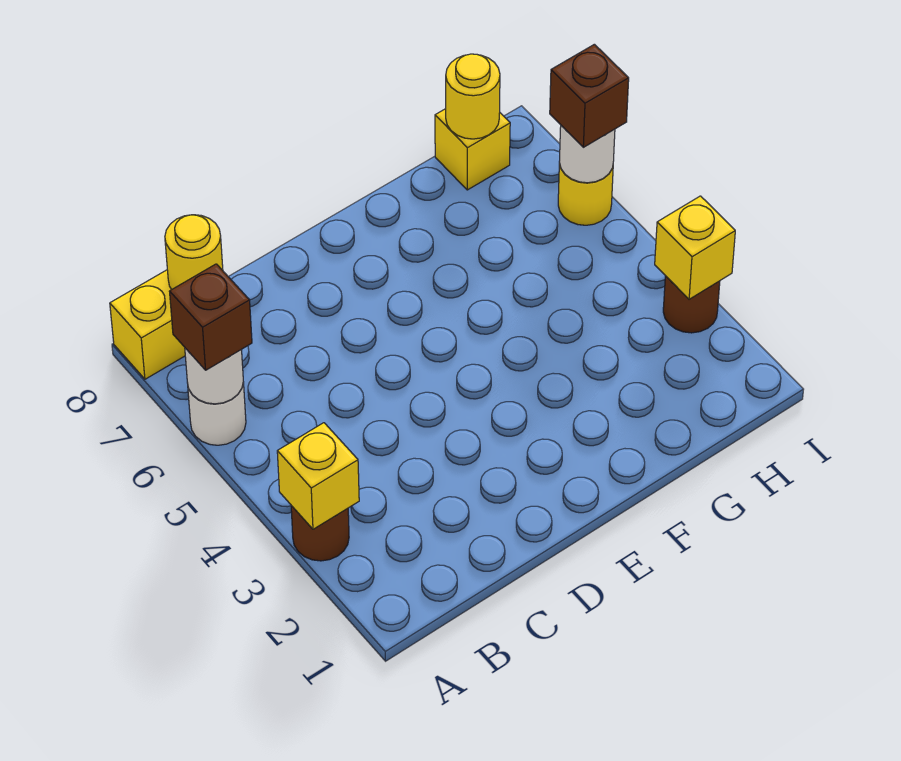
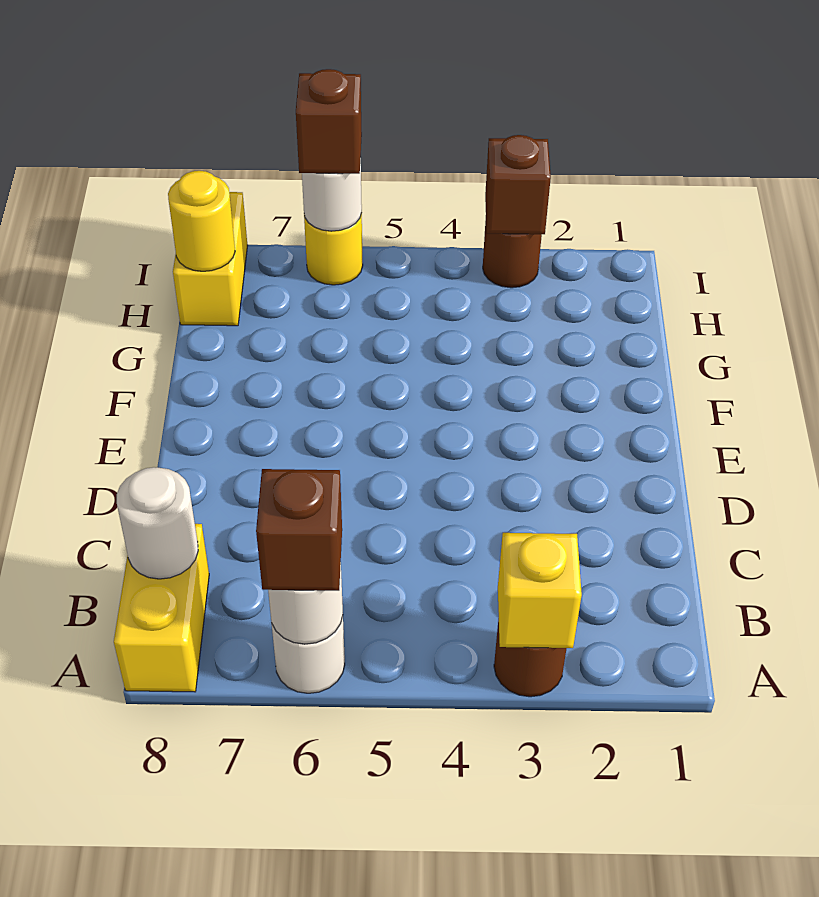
yellow round brick B8 level 2 -> white round brick B8 level 2
yellow brick H8 level 1 -> yellow brick H8:I8 level 1
yellow brick I3 level 2 -> brown brick I3 level 2

